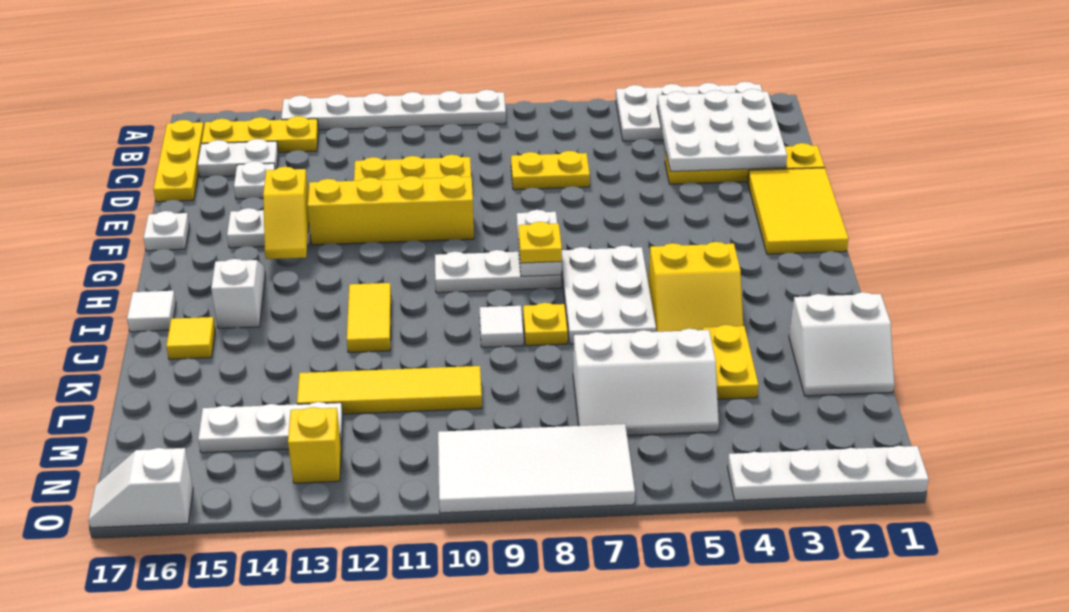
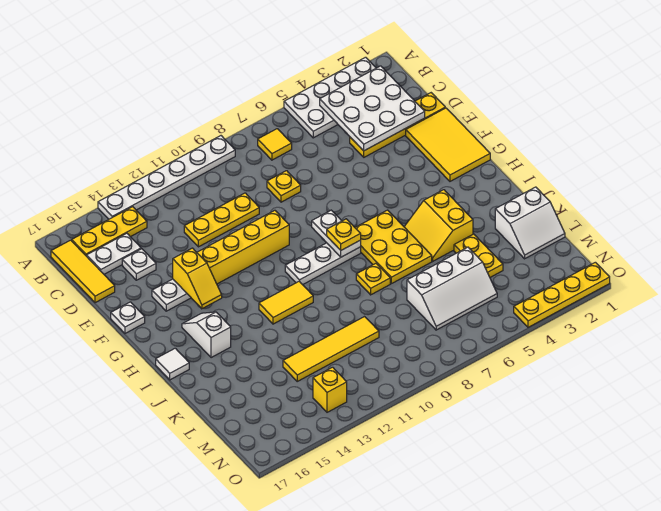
yellow plate B17:D17 level 1 -> yellow tile B17:D17 level 1
yellow plate D7:D8 level 1 -> yellow plate D8 level 1
white plate H6:J7 level 1 -> yellow plate H6:J7 level 1
yellow slope I4:J5 level 1 top I -> yellow slope I4:J5 level 1 top 4
yellow tile I12:J12 level 1 -> yellow tile I11:I12 level 1
white tile J9 level 1 -> none
yellow tile J16 level 1 -> yellow tile B7 level 1
white plate M13:M15 level 1 -> none
white tile N7:O10 level 1 -> none
white plate O1:O4 level 1 -> yellow plate O1:O4 level 1
white slope O16:O17 level 1 top 16 -> none

